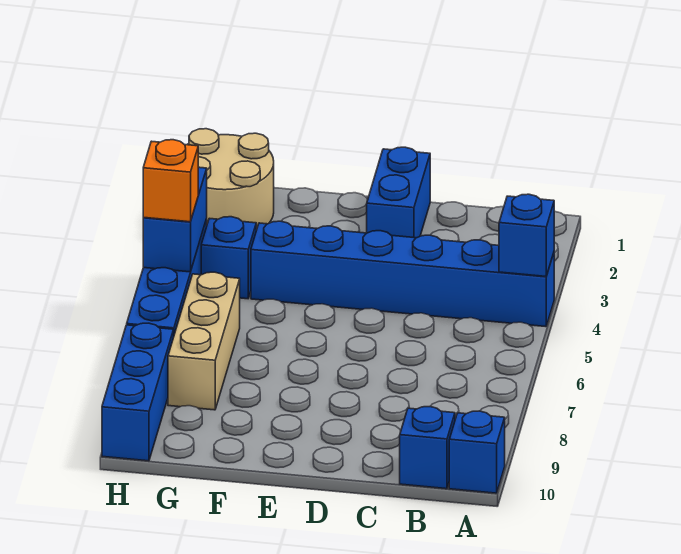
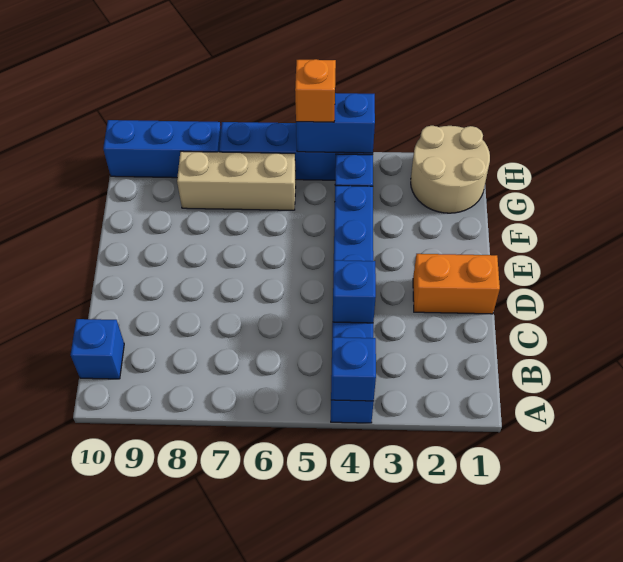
blue brick A10 level 1 -> blue brick C4 level 2
blue brick D1:D2 level 1 -> orange brick D1:D2 level 1

